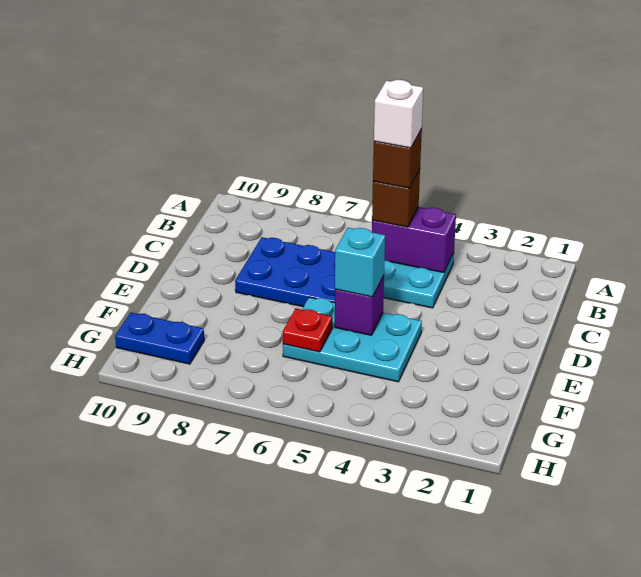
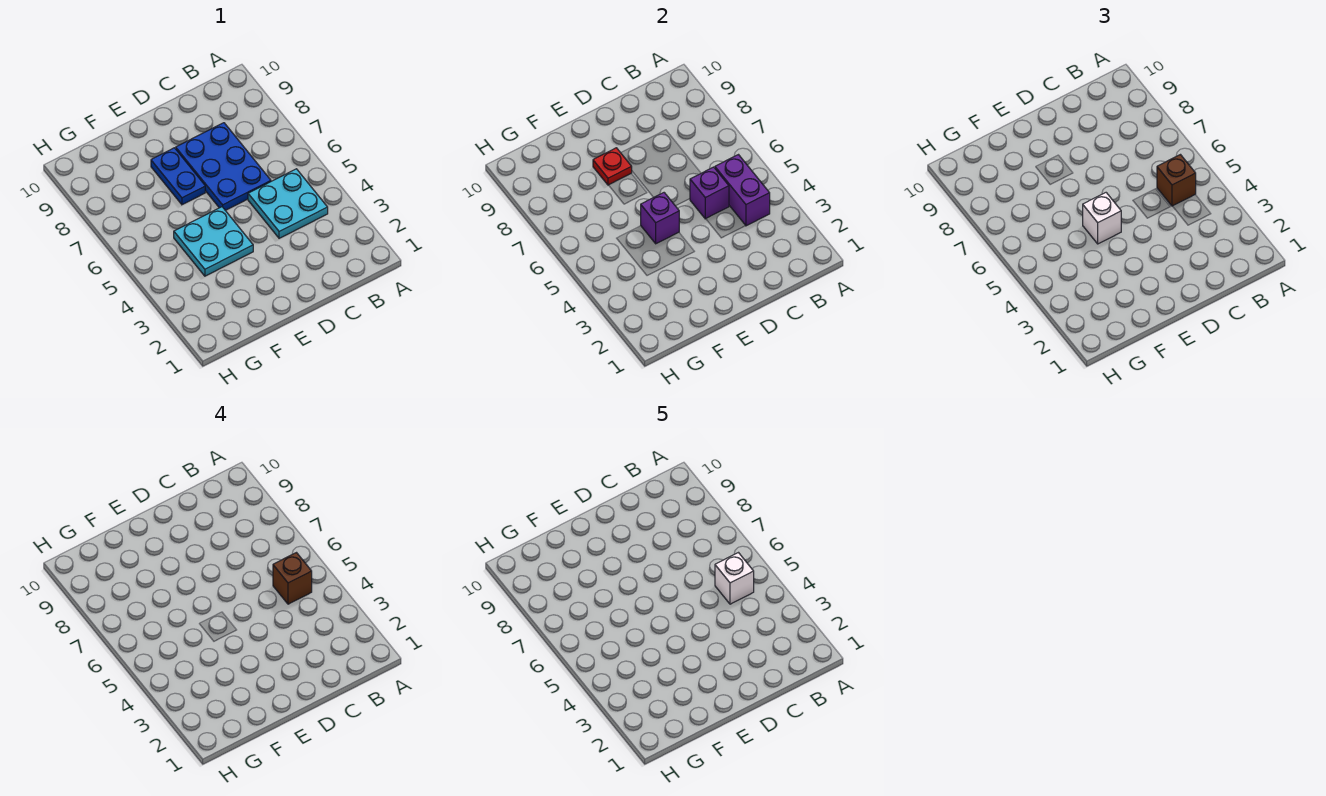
none -> purple brick C5 level 2
cyan plate E4:F6 level 1 -> cyan plate E4:F5 level 1
cyan brick E5 level 3 -> white brick E5 level 3
red plate F6 level 2 -> red plate E8 level 2
blue plate G9:G10 level 1 -> blue plate E7:E8 level 1

